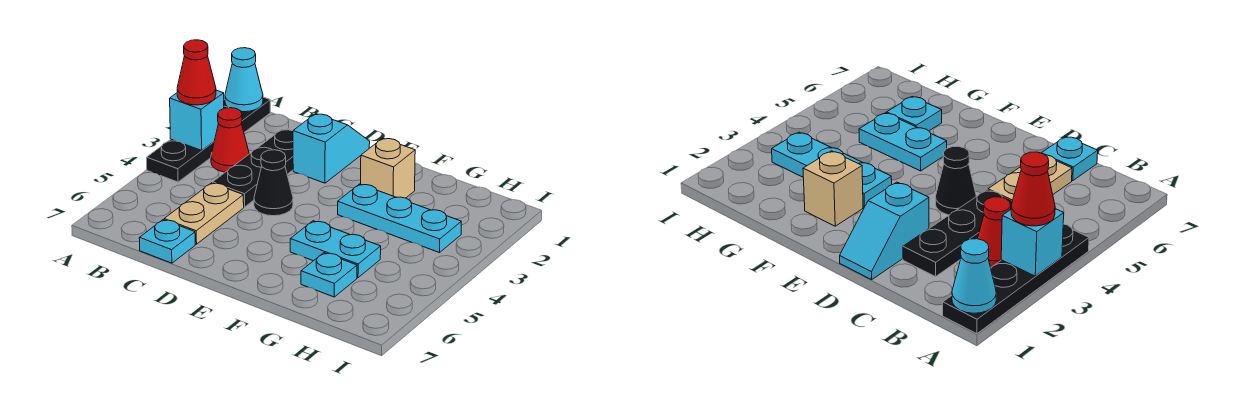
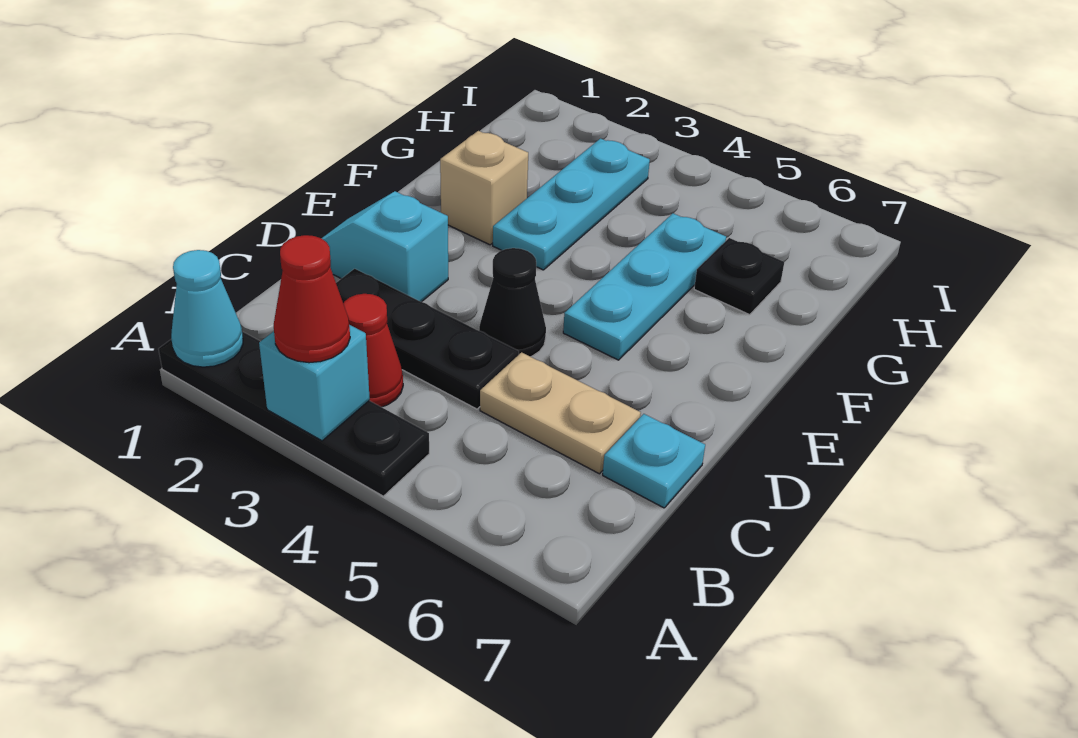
cyan plate F5:G5 level 1 -> cyan plate E5:G5 level 1
cyan plate G6 level 1 -> black plate G6 level 1

